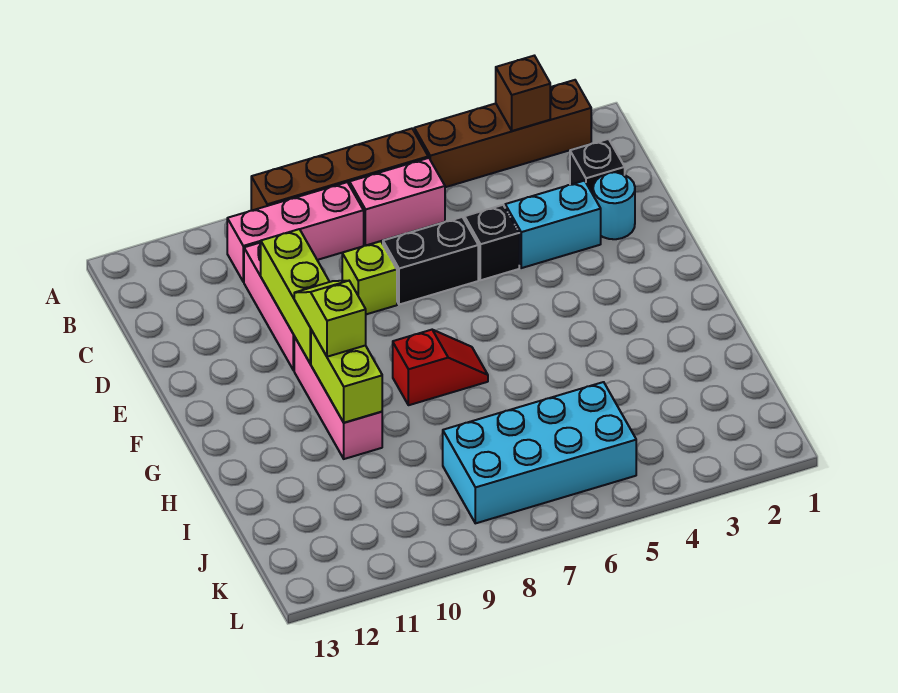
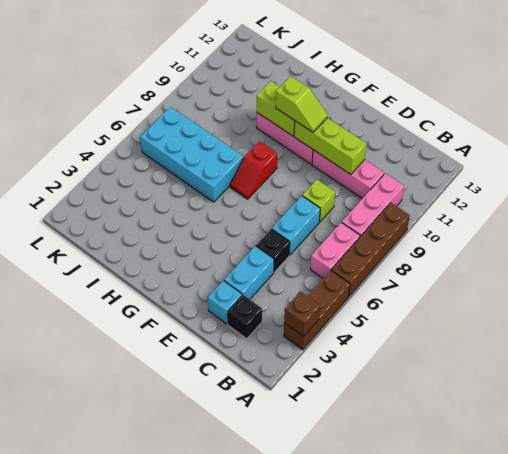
brown brick A2:A5 level 1 -> brown brick A3:A5 level 1
cyan round brick D2 level 1 -> cyan brick D2 level 1
black brick D6:D7 level 1 -> cyan brick D6:D7 level 1
cyan brick J5:K8 level 1 -> cyan brick H6:K7 level 1

